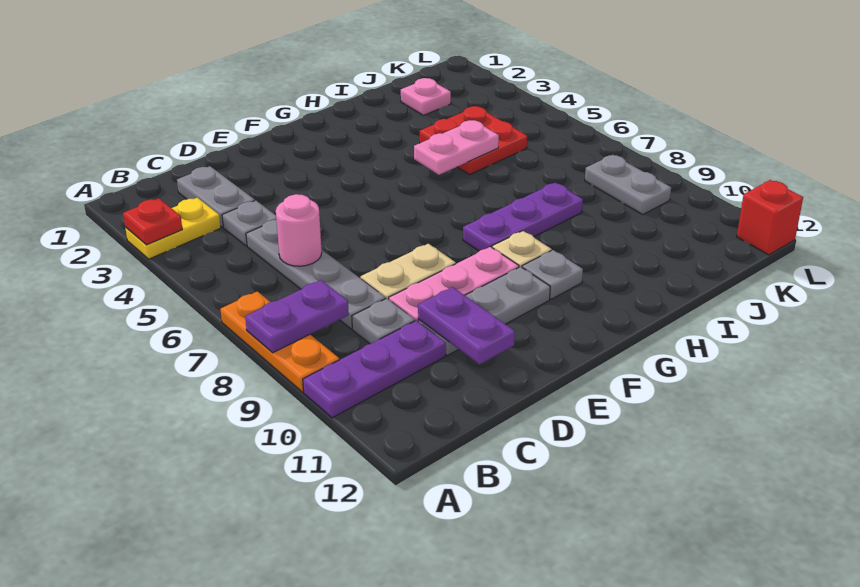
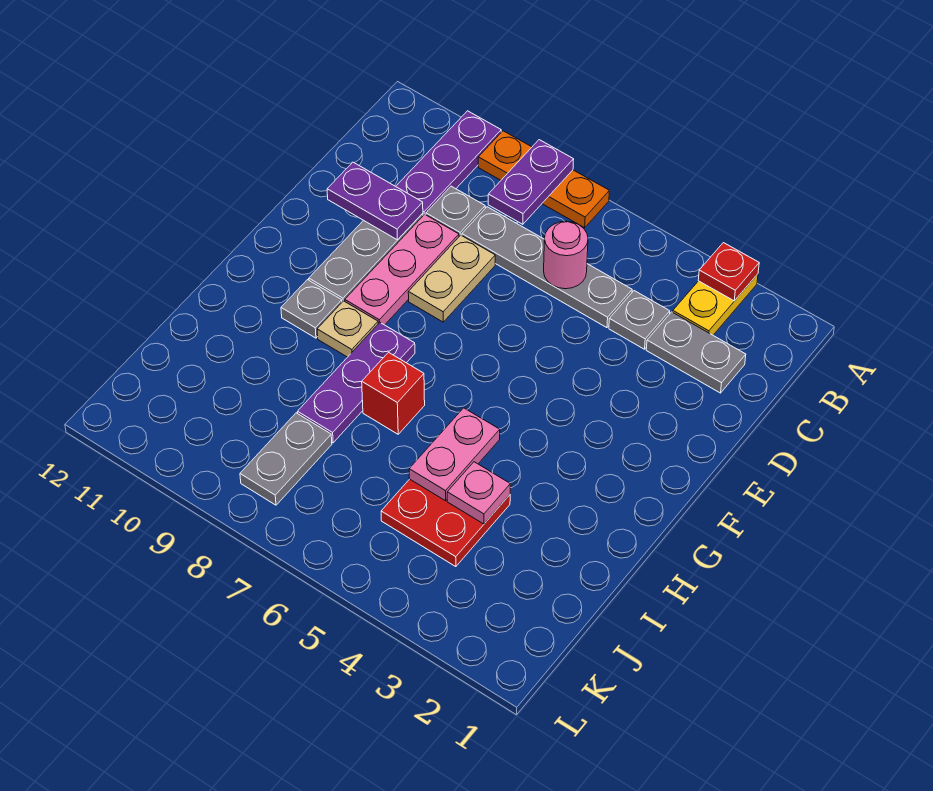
pink plate J2 level 1 -> pink plate I4 level 2
grey plate K8:K9 level 1 -> grey plate J8:K8 level 1
red brick L12 level 1 -> red brick H7 level 1

